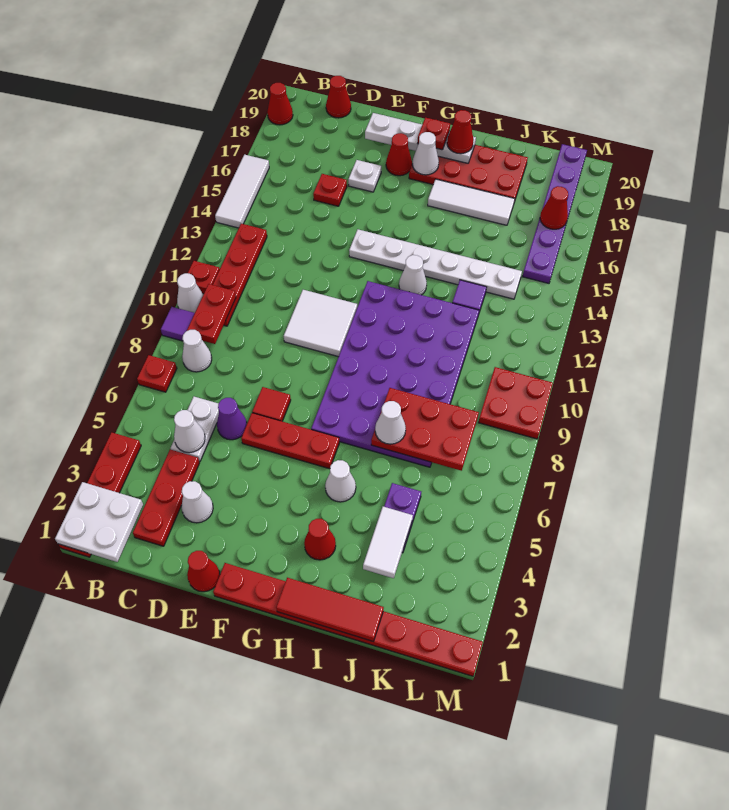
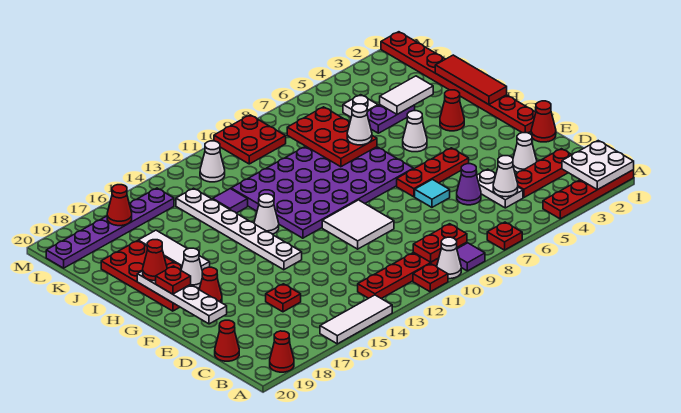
white cone B8 level 1 -> white cone L12 level 1
white plate C5:C6 level 1 -> white plate C5:D5 level 1
red plate E6:G6 level 1 -> red plate F5:F7 level 1
red tile E7 level 1 -> cyan tile E7 level 1
white plate E17 level 1 -> white plate K5 level 1

